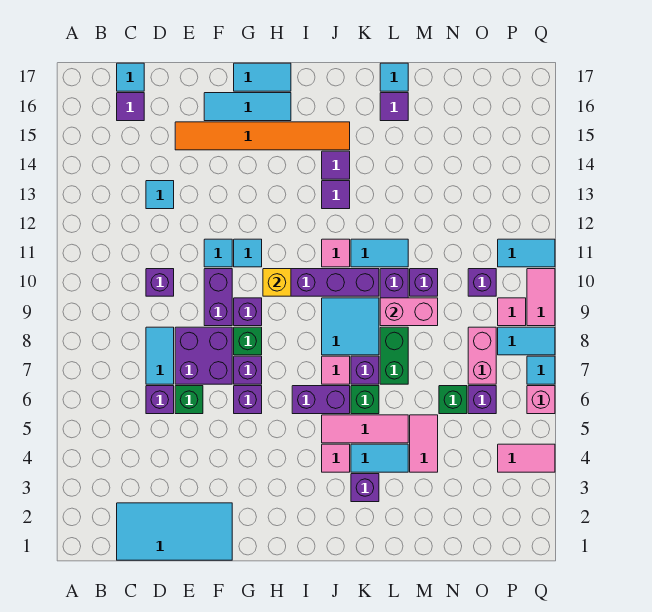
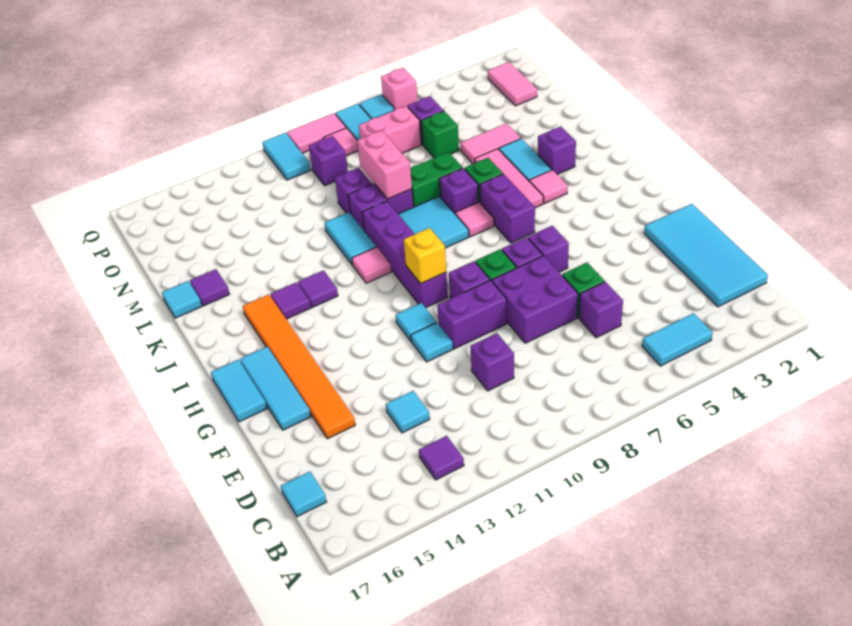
purple tile C16 level 1 -> purple tile B13 level 1
cyan tile D7:D8 level 1 -> cyan tile B4:B5 level 1
pink tile P4:Q4 level 1 -> pink tile O2:P2 level 1

